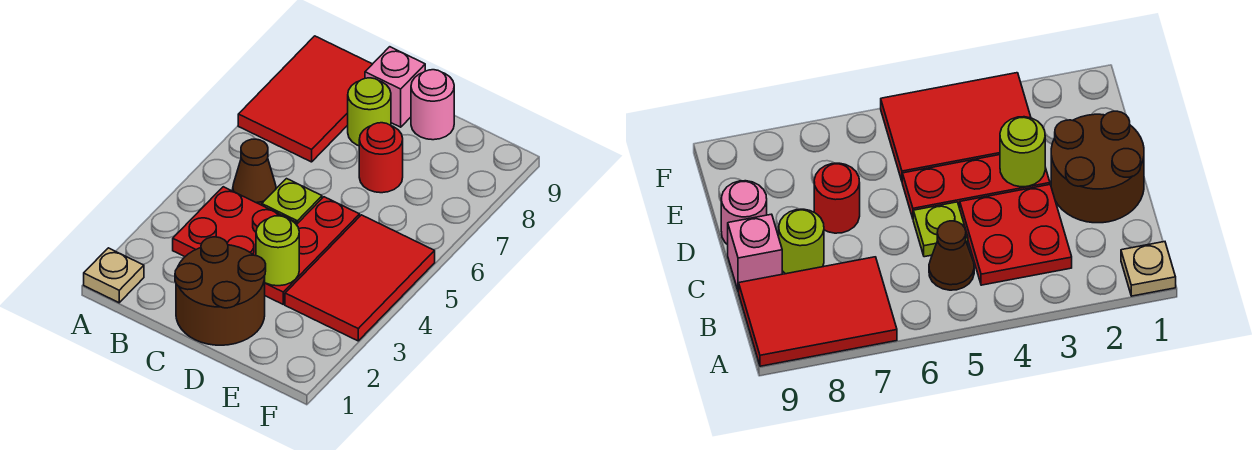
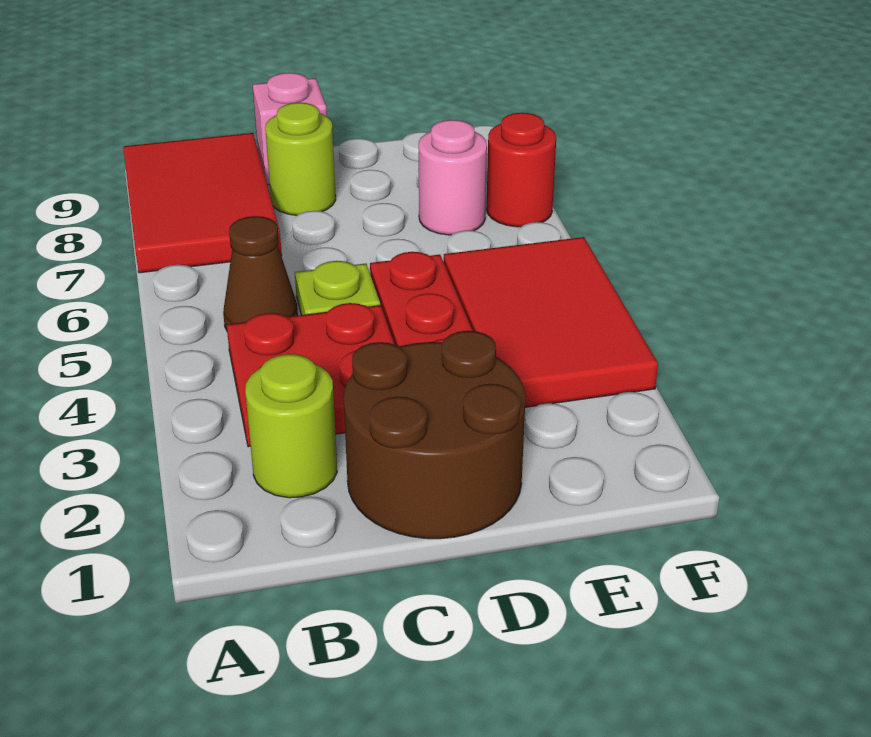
tan plate A1 level 1 -> none
lime round brick D3 level 2 -> lime round brick B2 level 1
red round brick D7 level 1 -> red round brick F7 level 1
pink round brick D9 level 1 -> pink round brick E7 level 1

